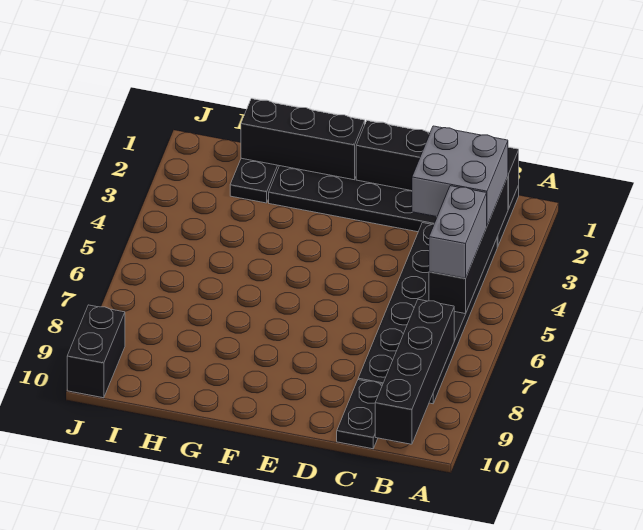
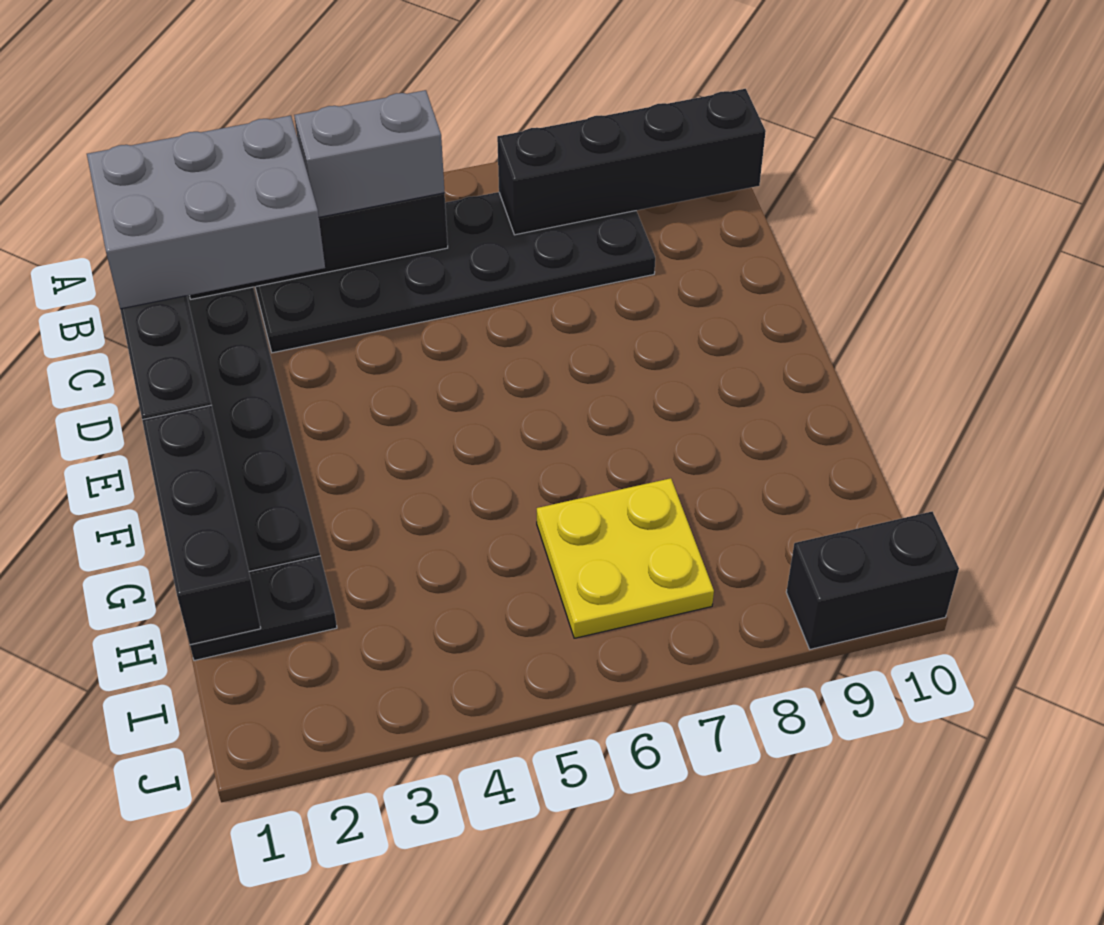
grey brick B2:C3 level 3 -> grey brick B1:C3 level 3
black plate C9:C10 level 1 -> none
none -> yellow plate H6:I7 level 1

